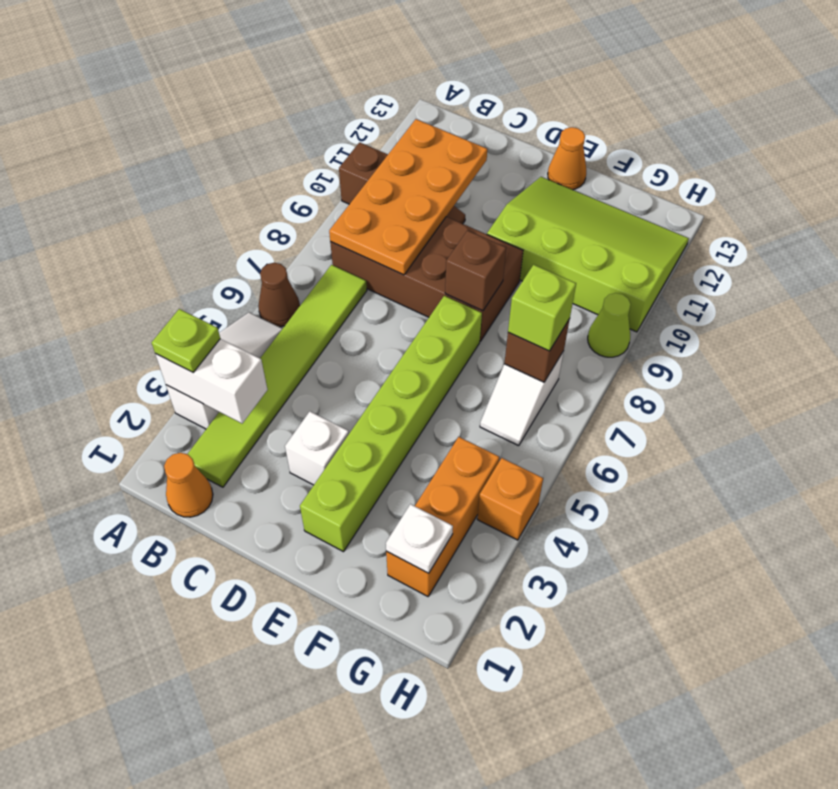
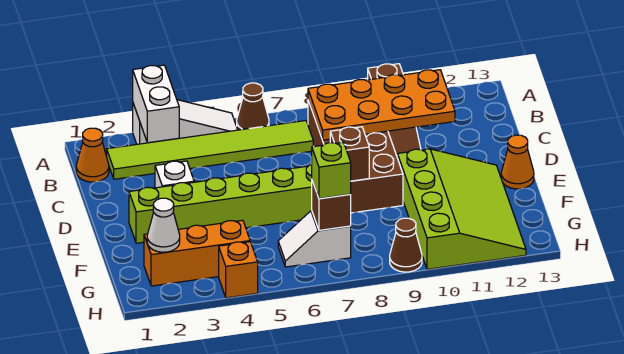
lime plate A3 level 3 -> none
white plate G2 level 2 -> white cone G2 level 2
lime cone H9 level 1 -> brown cone H9 level 1

